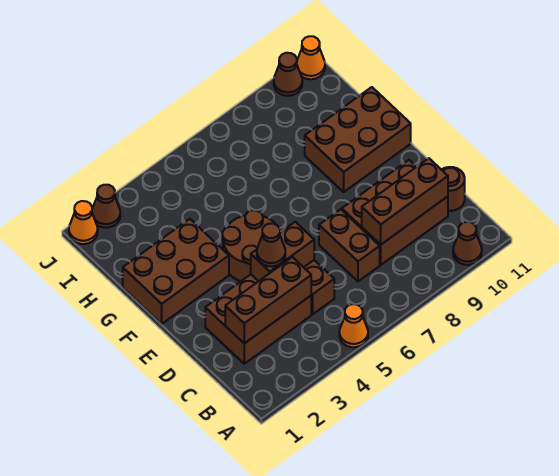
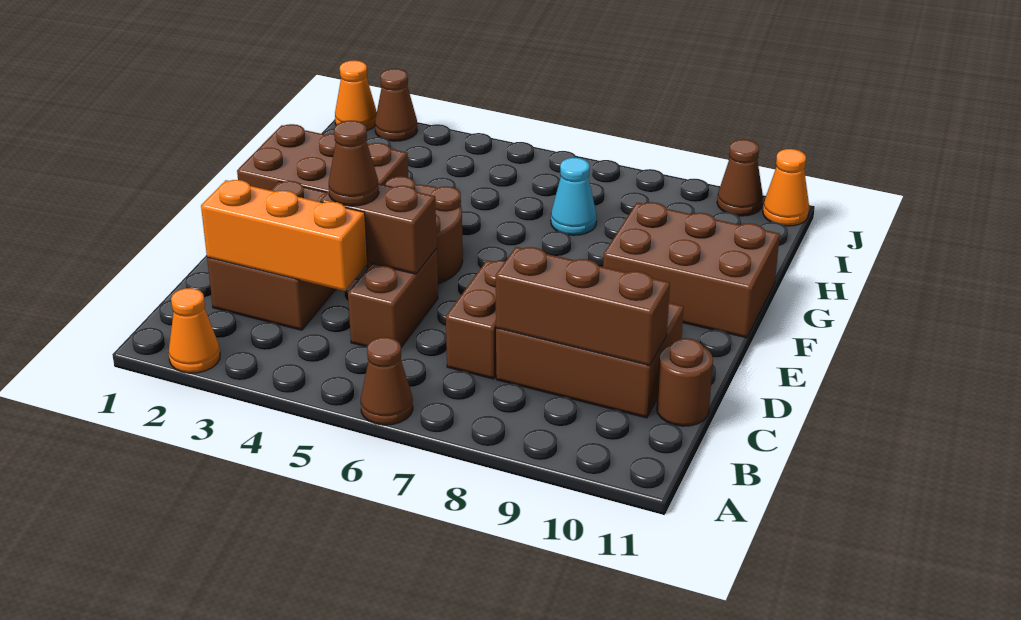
orange cone A5 level 1 -> orange cone A2 level 1
brown cone A10 level 1 -> brown cone A6 level 1
brown brick C2:D4 level 1 -> brown brick C2:E3 level 1
brown brick C2:C4 level 2 -> orange brick C2:C4 level 2
none -> cyan cone H7 level 1

